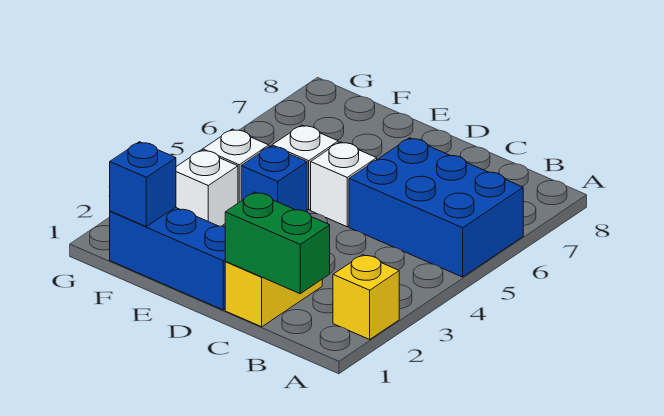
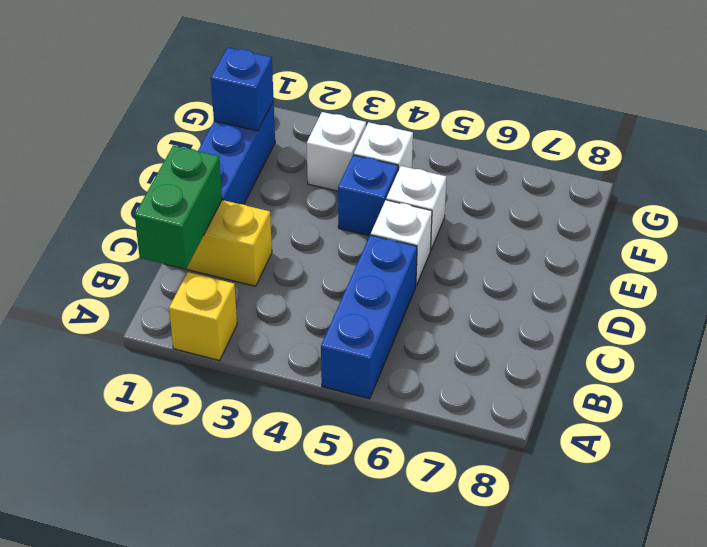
blue brick A5:C6 level 1 -> blue brick A5:C5 level 1

